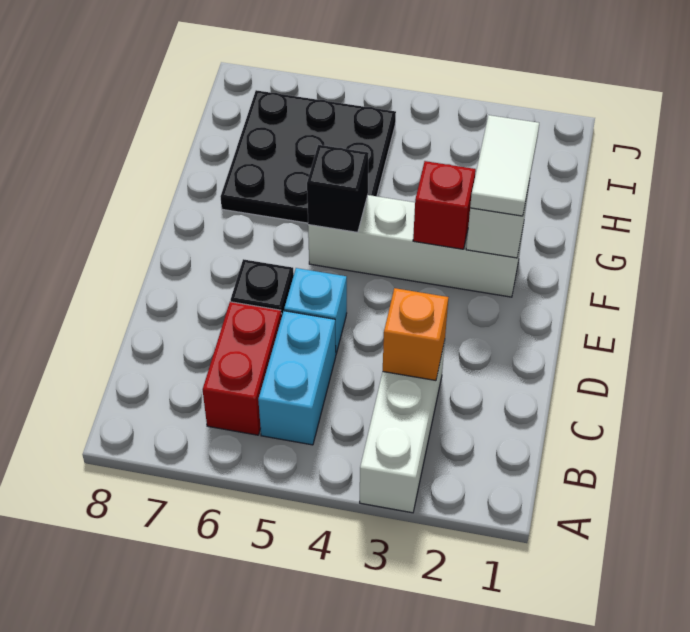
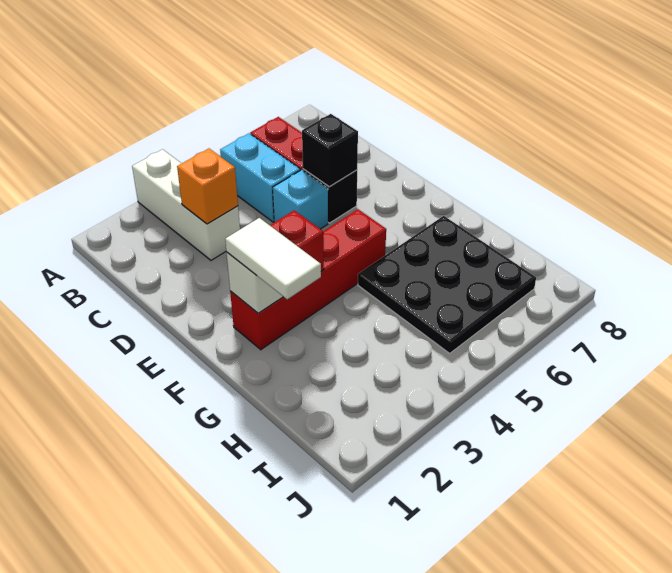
white brick F2:F5 level 1 -> red brick F2:F5 level 1
black brick F5 level 2 -> black brick D6 level 2

